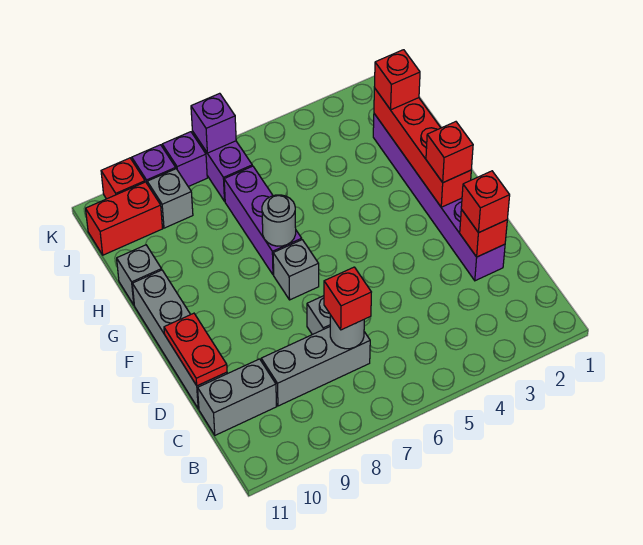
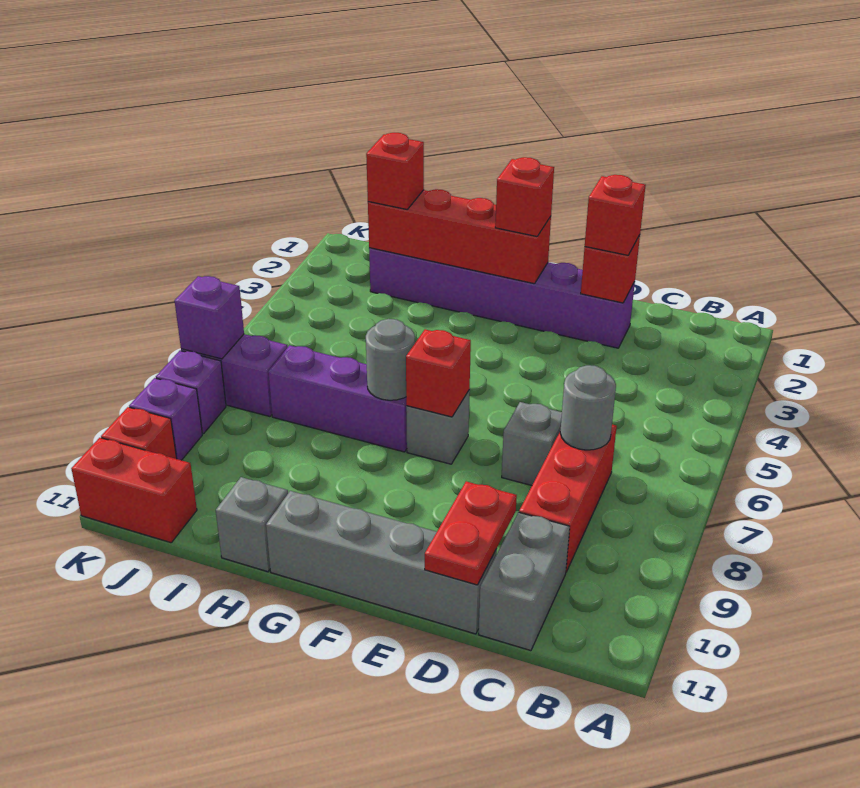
grey brick C7:C9 level 1 -> red brick C7:C9 level 1
red brick C7 level 3 -> red brick F7 level 2
red plate D11:E11 level 2 -> red plate D10:D11 level 2
grey brick J9 level 1 -> none
red brick J10:J11 level 1 -> red brick J11:K11 level 1

